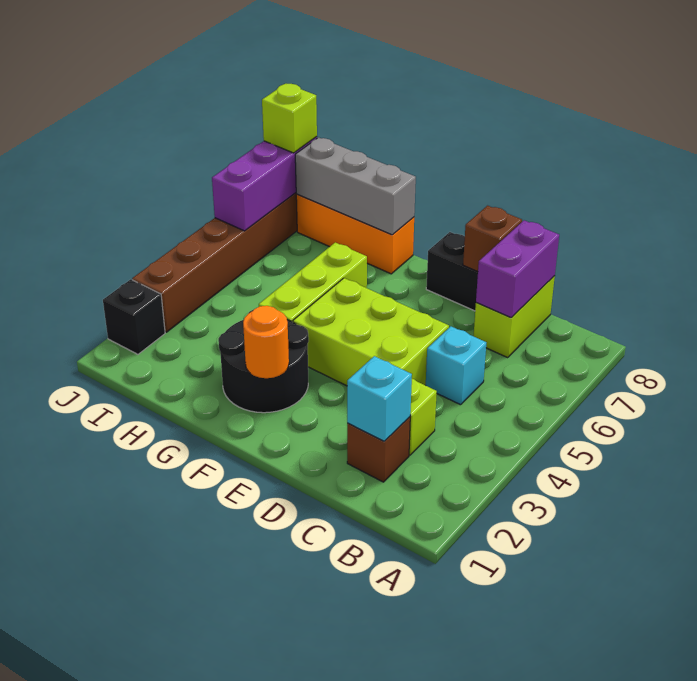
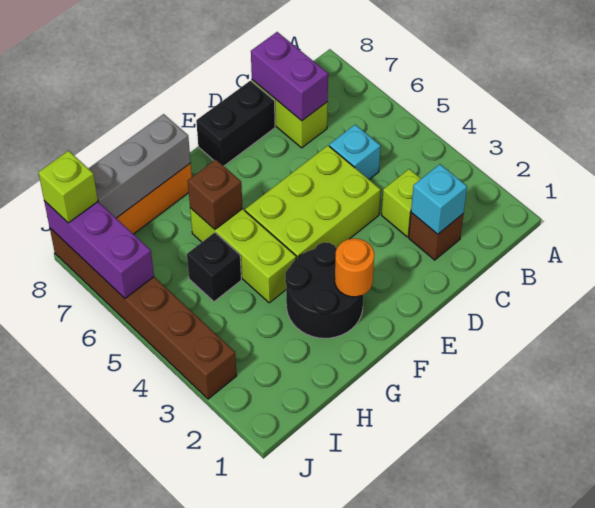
brown brick D8 level 2 -> brown brick G6 level 2
black brick J2 level 1 -> black brick H5 level 1

